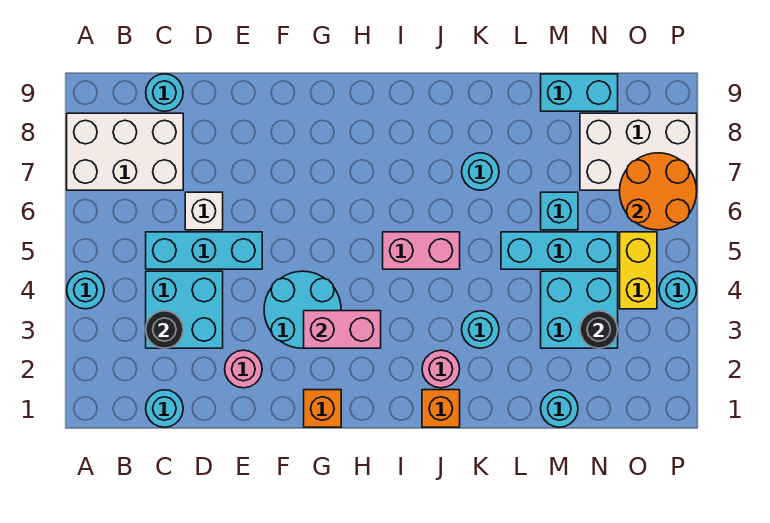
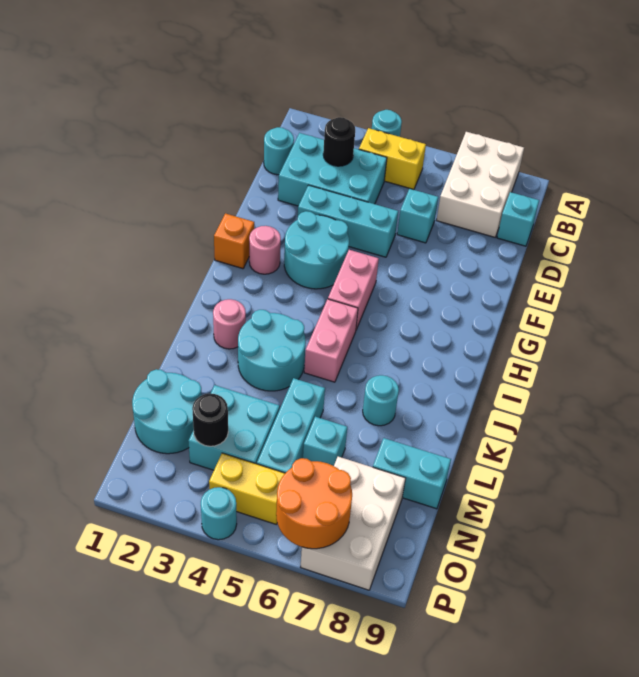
none -> yellow brick B4:B5 level 1
cyan brick C3:D4 level 1 -> cyan brick C2:D4 level 1
cyan brick C5:E5 level 1 -> cyan brick E3:E5 level 1
cyan round brick C9 level 1 -> cyan brick C9 level 1
white brick D6 level 1 -> cyan brick D6 level 1
pink round brick E2 level 1 -> pink round brick G2 level 1
pink brick G3:H3 level 2 -> pink brick G5:H5 level 1
orange brick J1 level 1 -> none
cyan round brick K3 level 1 -> cyan round brick J3:K4 level 1
cyan round brick M1 level 1 -> cyan round brick M1:N2 level 1
cyan brick M9:N9 level 1 -> cyan brick M8:M9 level 1

